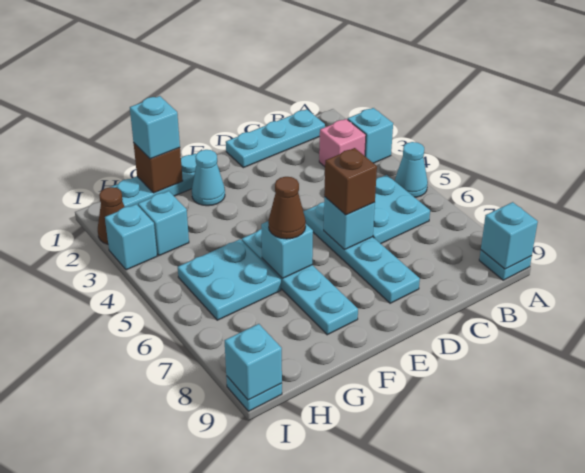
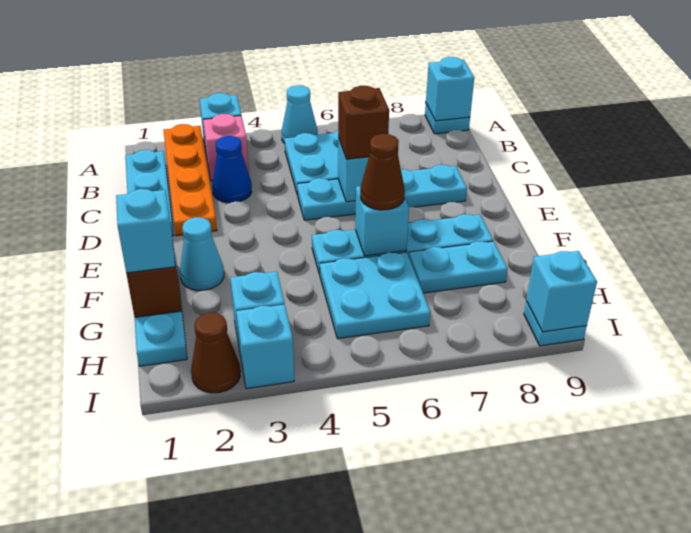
none -> orange plate A2:D2 level 1
none -> blue cone C3 level 1
none -> cyan plate G7:G8 level 1

